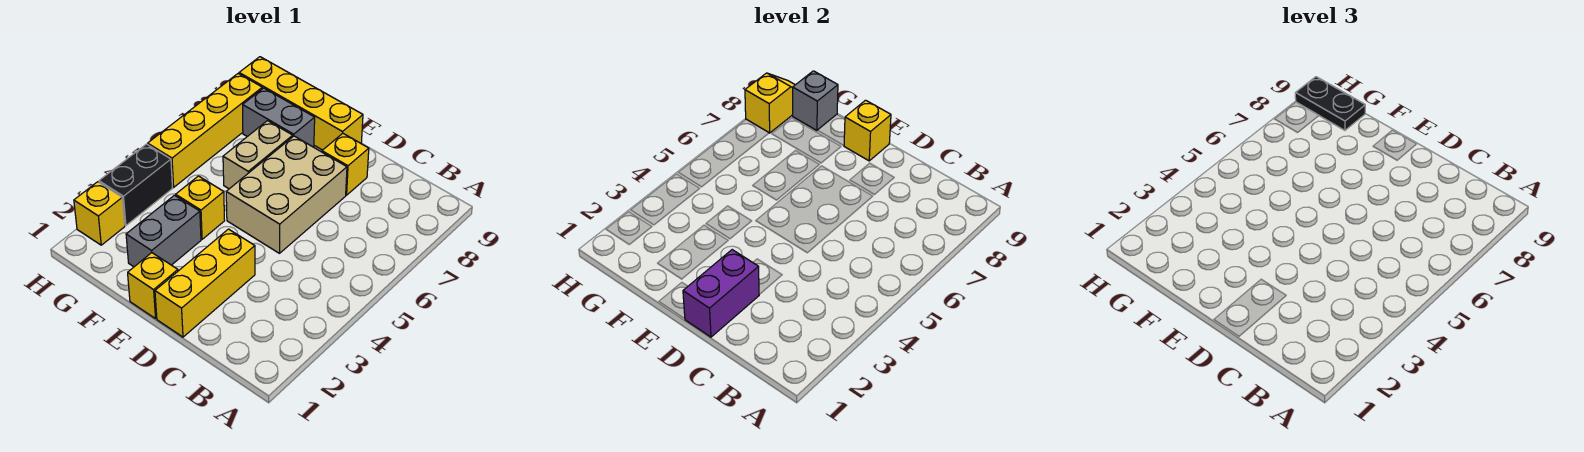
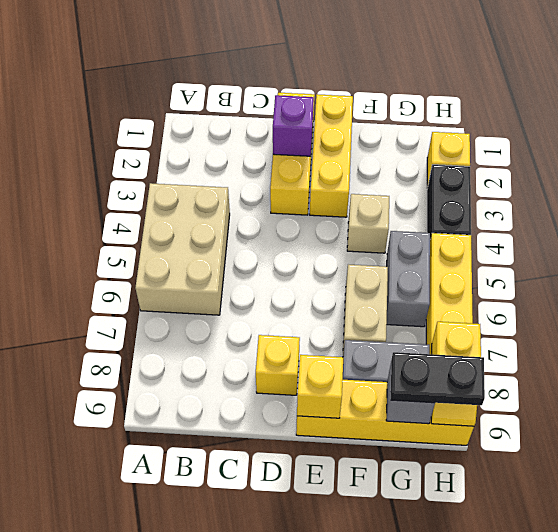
purple brick D1:D2 level 2 -> purple brick D2 level 2
tan brick D5:E7 level 1 -> tan brick A4:B6 level 1
yellow brick E1 level 1 -> yellow brick E1:E3 level 1
grey brick F2:F3 level 1 -> grey brick G5:G6 level 1
yellow brick F4 level 1 -> tan brick F4 level 1

